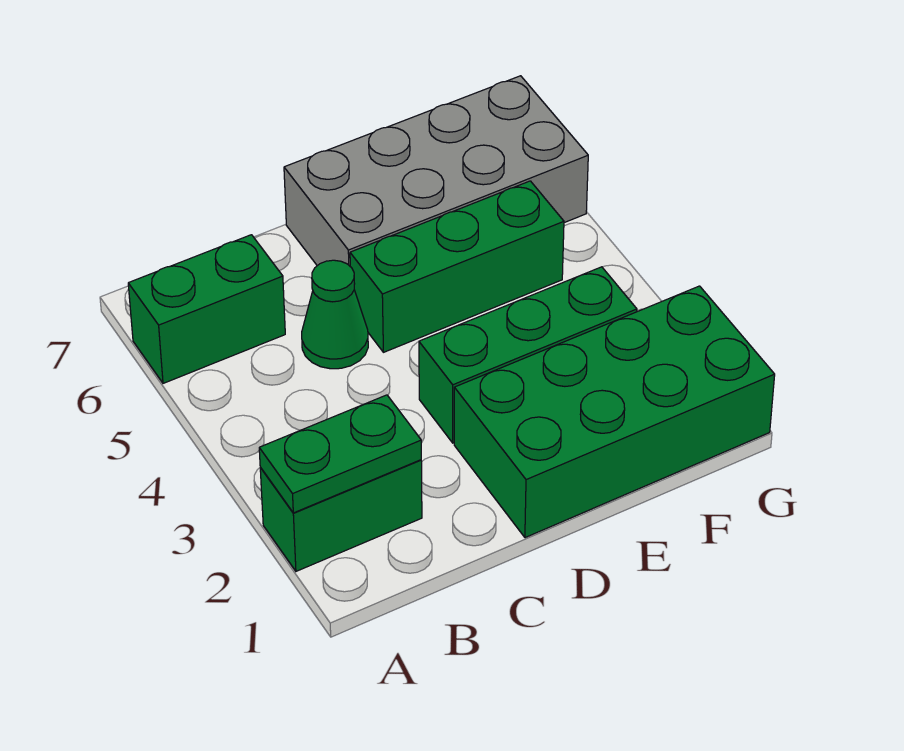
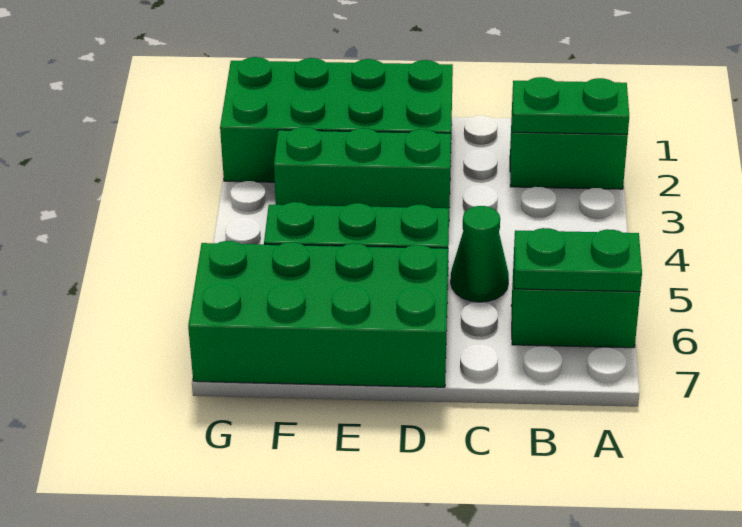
none -> green plate A6:B6 level 2
grey brick D6:G7 level 1 -> green brick D6:G7 level 1

